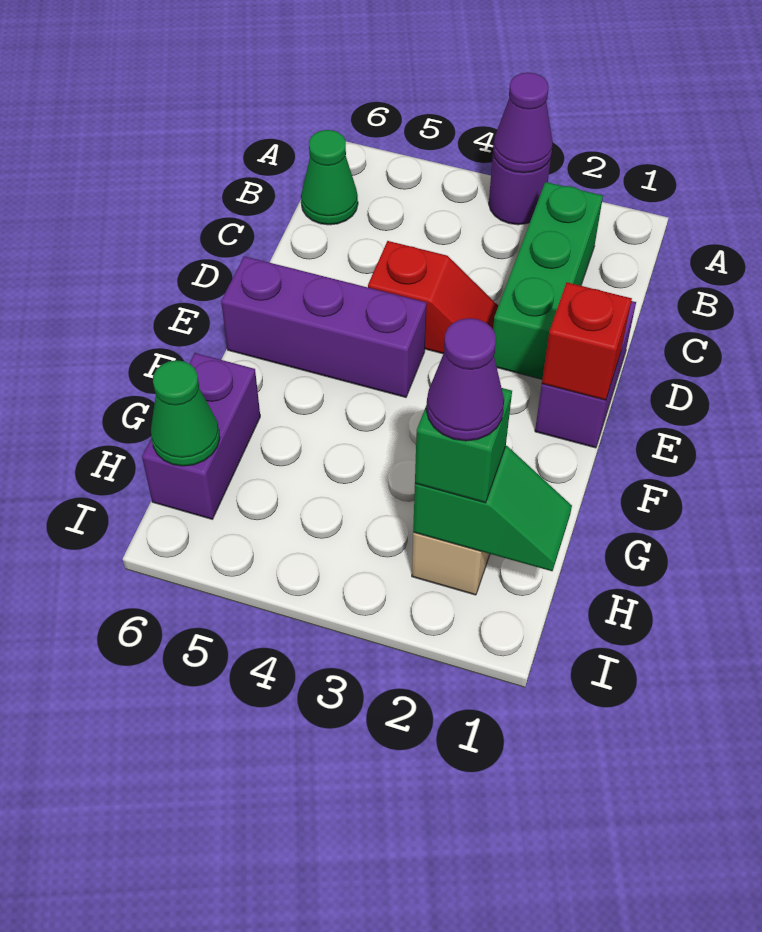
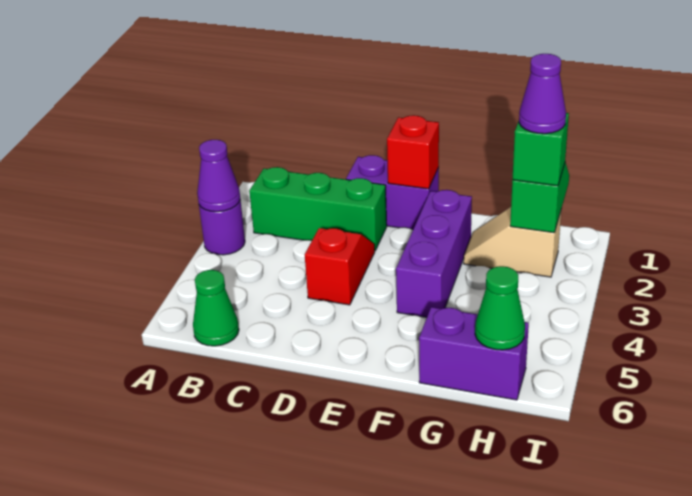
purple brick E4:E6 level 1 -> purple brick F2:F4 level 1

